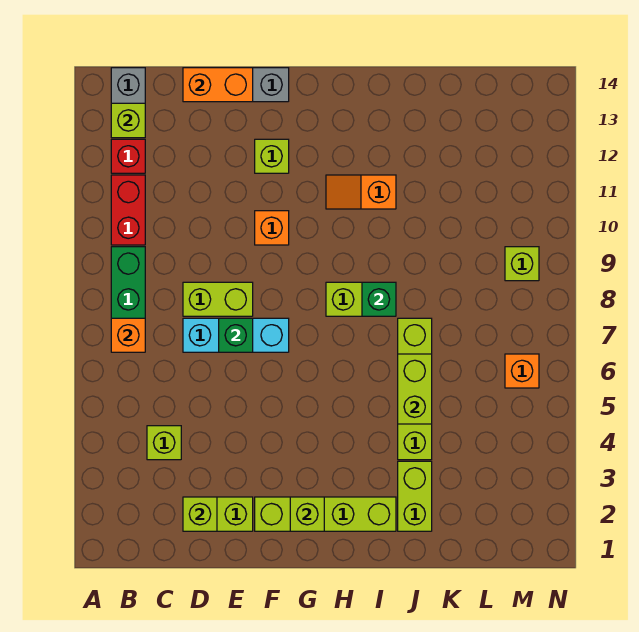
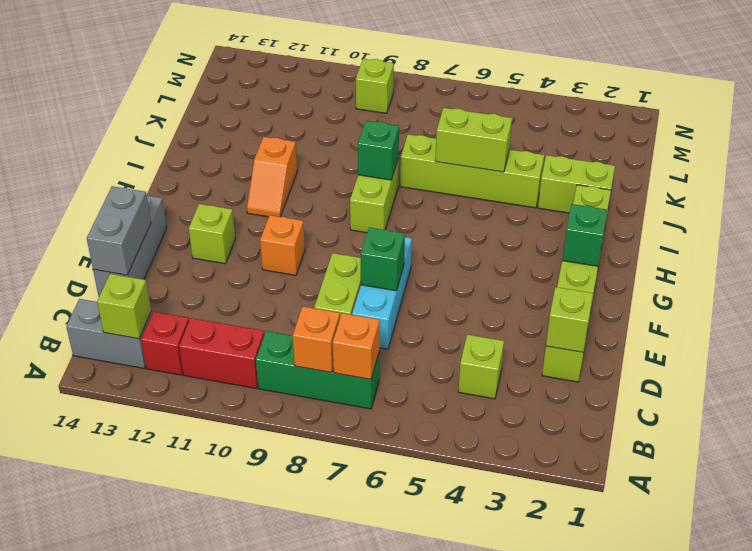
orange brick D14:E14 level 2 -> grey brick D14:E14 level 2
lime brick G2 level 2 -> green brick G2 level 2
orange brick M6 level 1 -> orange brick B8 level 2

